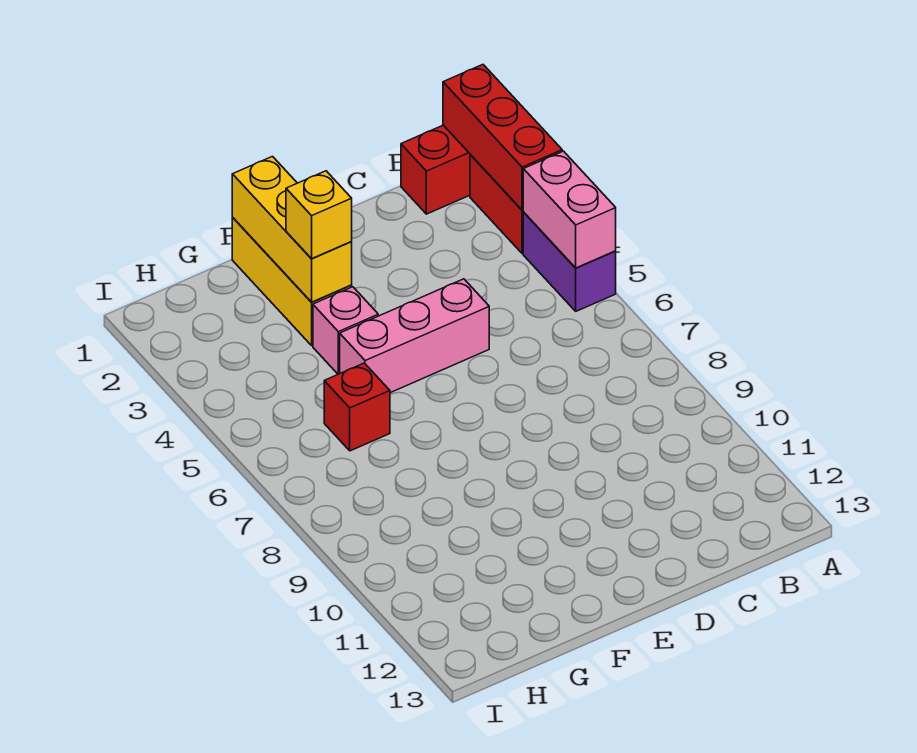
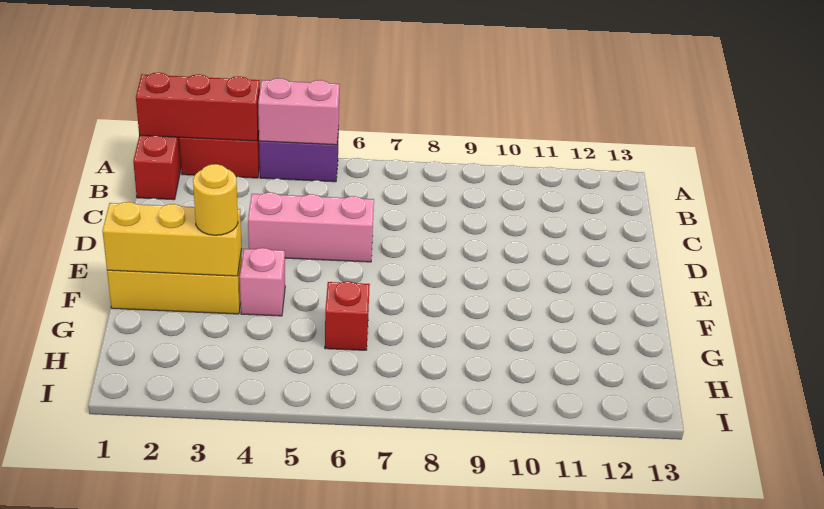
pink brick D5:F5 level 1 -> pink brick D4:D6 level 1
yellow brick F3 level 3 -> yellow round brick F3 level 3

